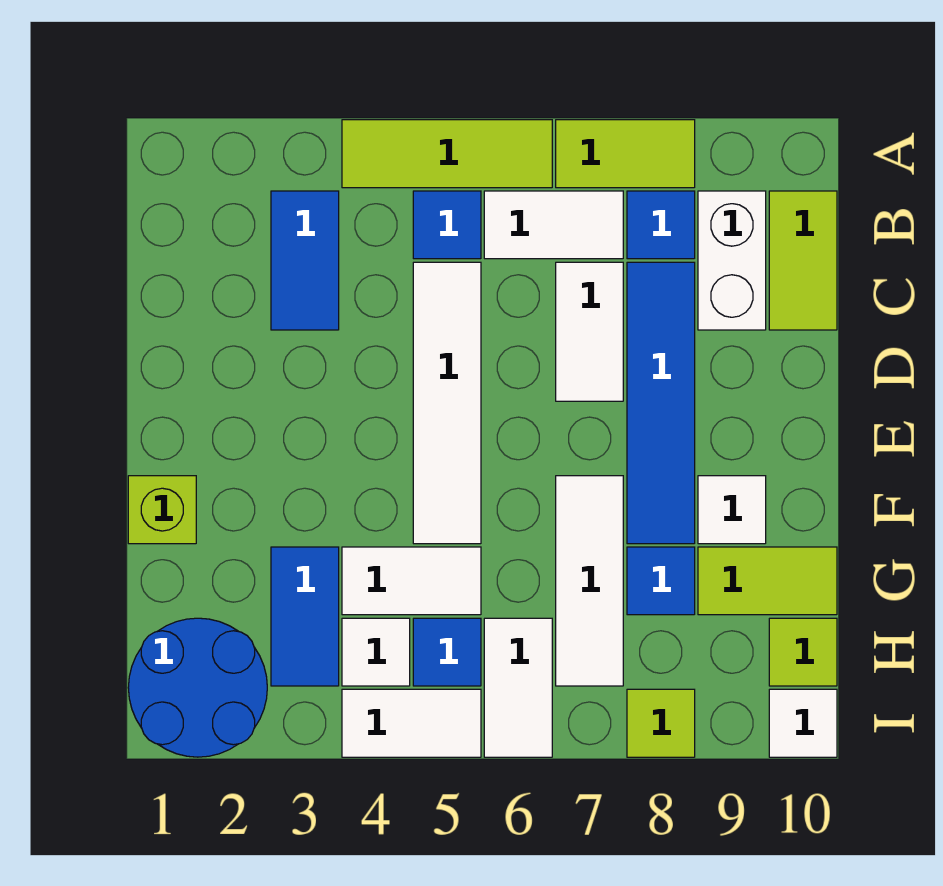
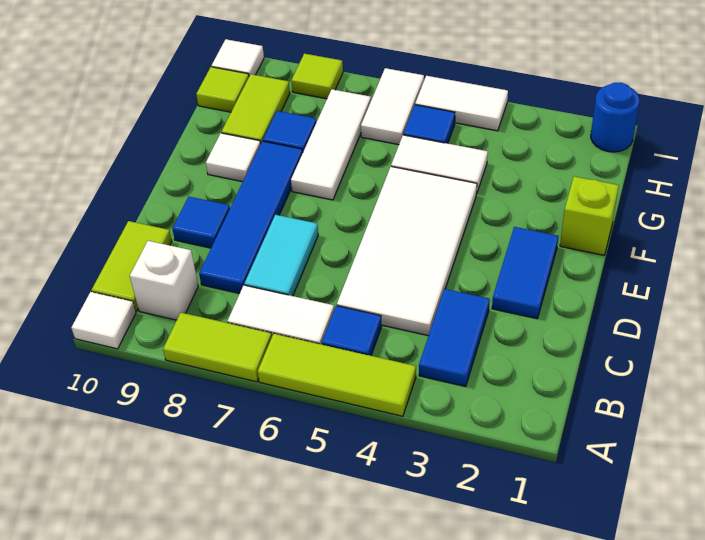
blue tile B8 level 1 -> blue tile D9 level 1
white brick B9:C9 level 1 -> white brick B9 level 1
white tile C5:F5 level 1 -> white tile C4:F5 level 1
white tile C7:D7 level 1 -> cyan tile C7:D7 level 1
blue tile G3:H3 level 1 -> blue tile D2:E2 level 1
lime tile G9:G10 level 1 -> lime tile G9:H9 level 1
blue round brick H1:I2 level 1 -> blue round brick I1 level 1
white tile H4 level 1 -> white tile A10 level 1

